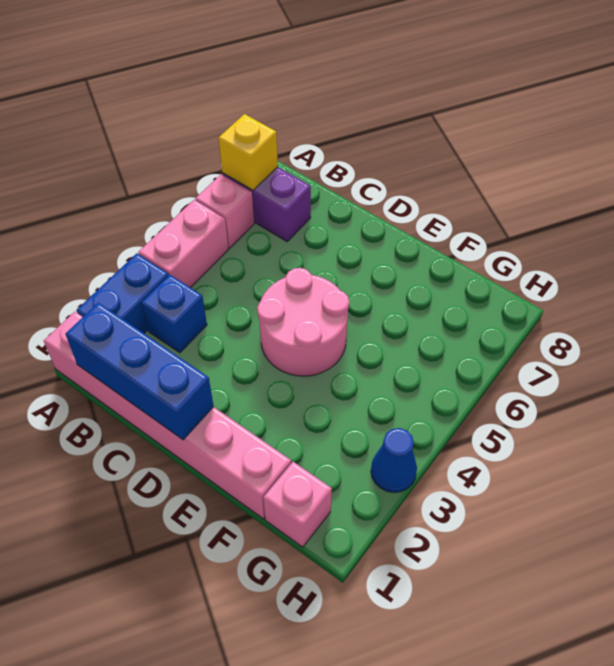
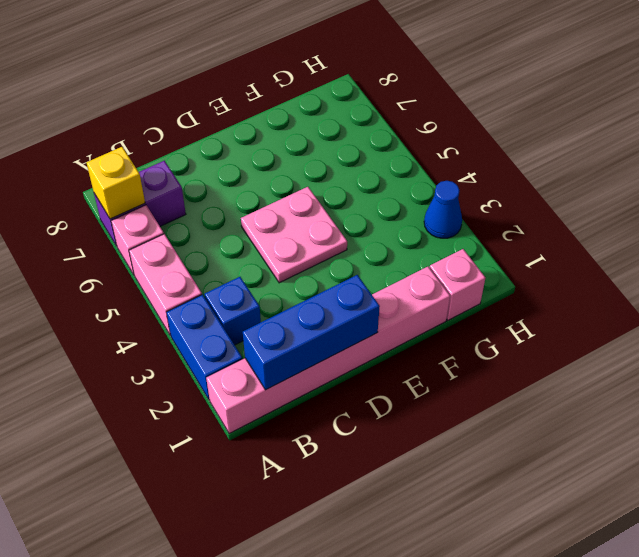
pink round brick D4:E5 level 1 -> pink plate D4:E5 level 1

